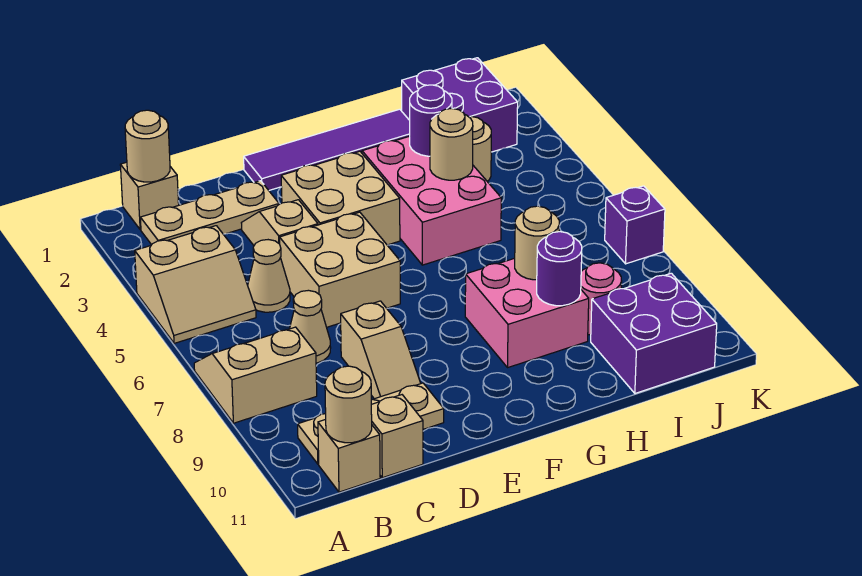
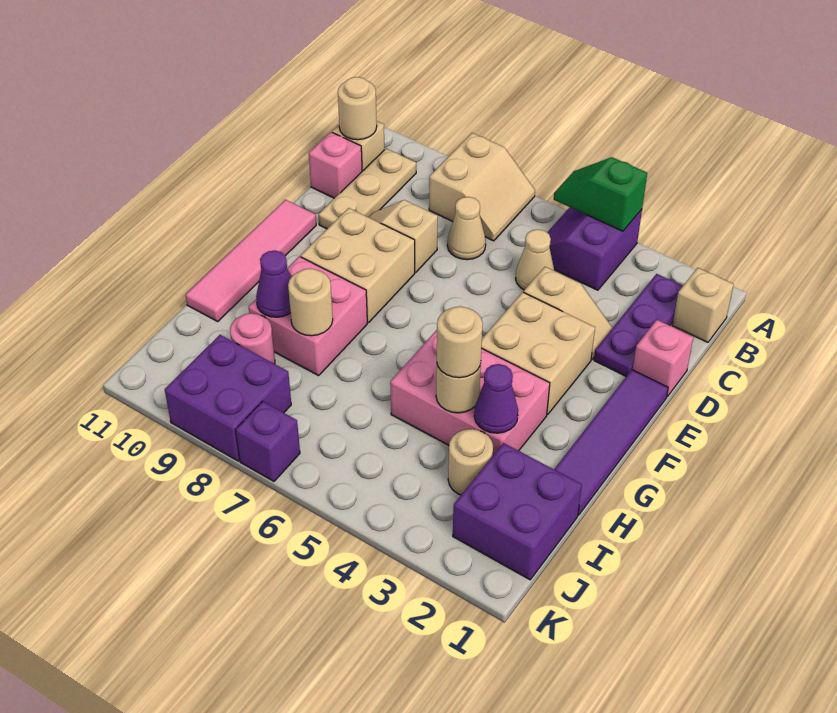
tan slope A4:B5 level 1 top 4 -> purple slope A4:B5 level 1 top 4
none -> green slope A4:A5 level 2 top 4
tan round brick B1 level 2 -> tan round brick H4 level 3
tan plate B2:D2 level 1 -> purple plate B2:D2 level 1
tan brick C11 level 1 -> pink brick C11 level 1
none -> pink brick D1 level 1
tan brick D5:E6 level 1 -> tan brick E8:F9 level 1
none -> pink tile E11:H11 level 1
purple round brick H3 level 2 -> purple cone H3 level 2
purple round brick H9 level 2 -> purple cone H9 level 2
purple brick I10:J11 level 1 -> purple brick J8:K9 level 1

